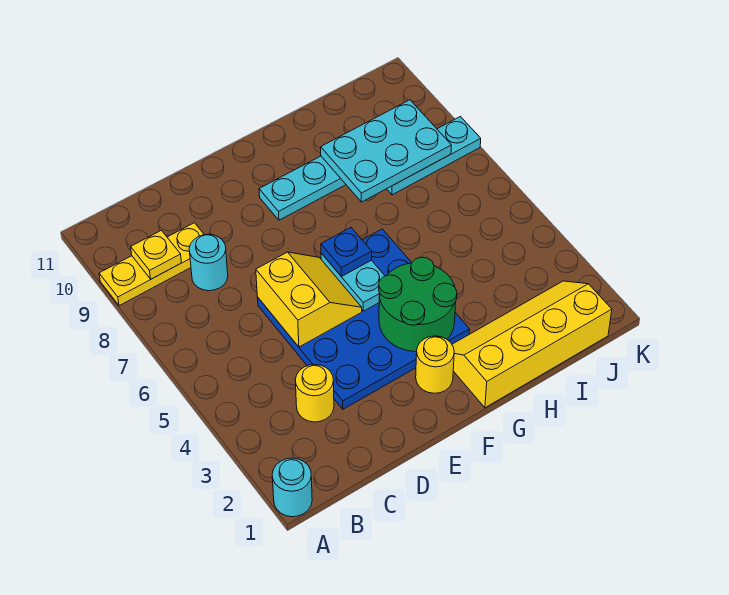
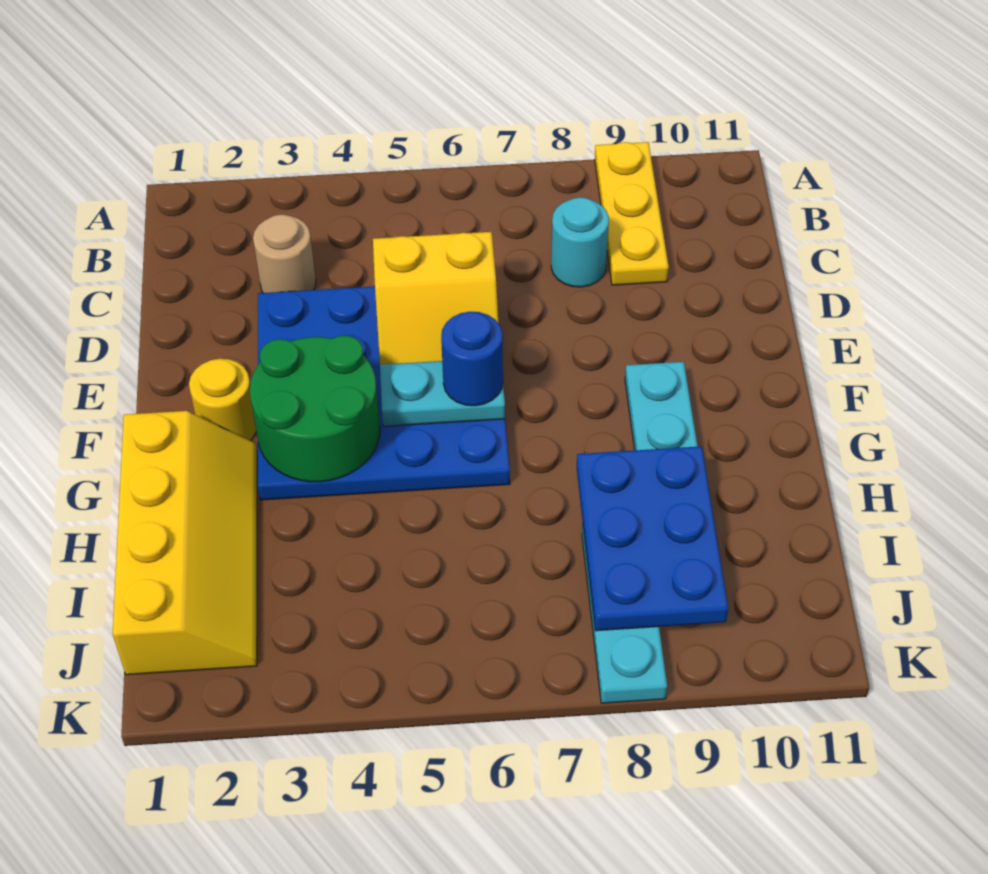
cyan round brick A1 level 1 -> none
yellow plate B9 level 2 -> none
yellow round brick C3 level 1 -> tan round brick C3 level 1
blue plate F6 level 3 -> blue round brick F6 level 3
cyan plate H8:J9 level 2 -> blue plate H8:J9 level 2

